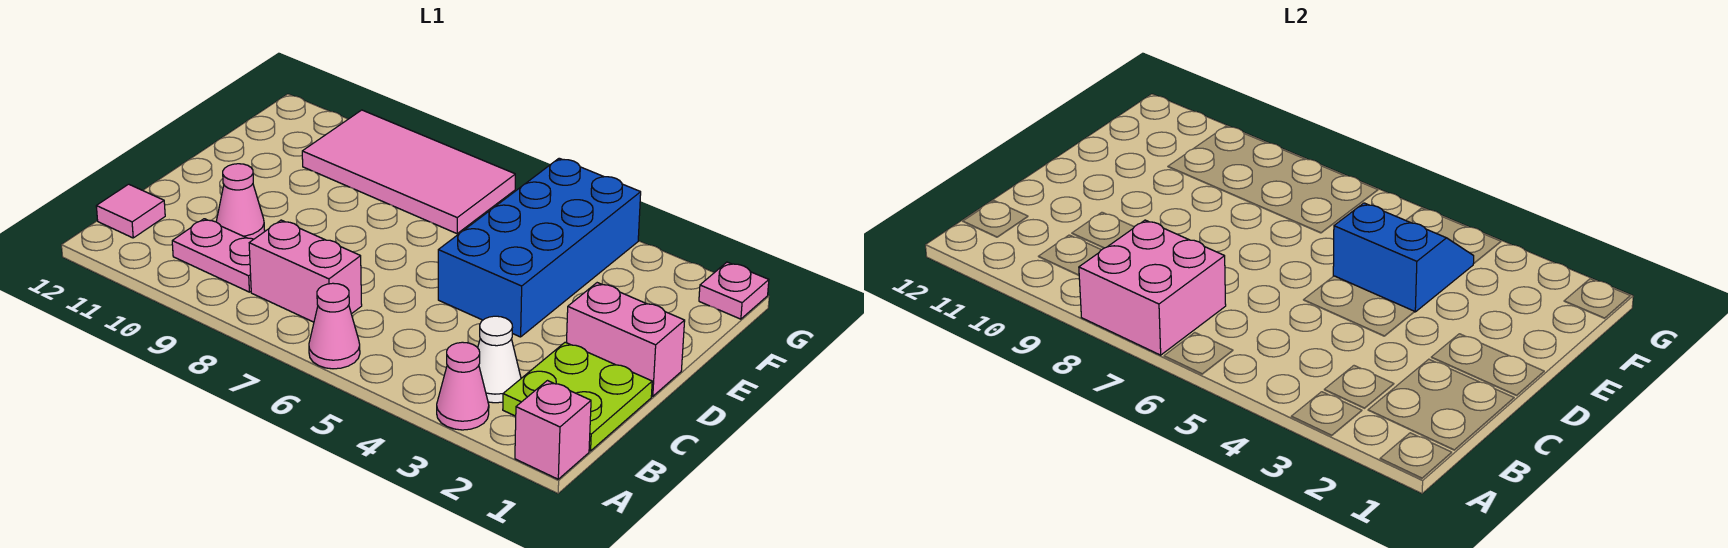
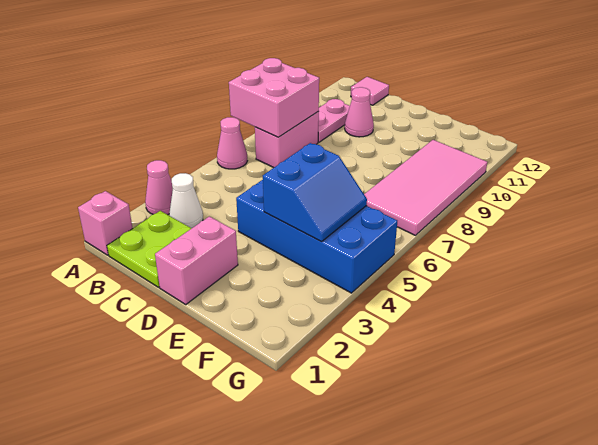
pink plate G1 level 1 -> none

